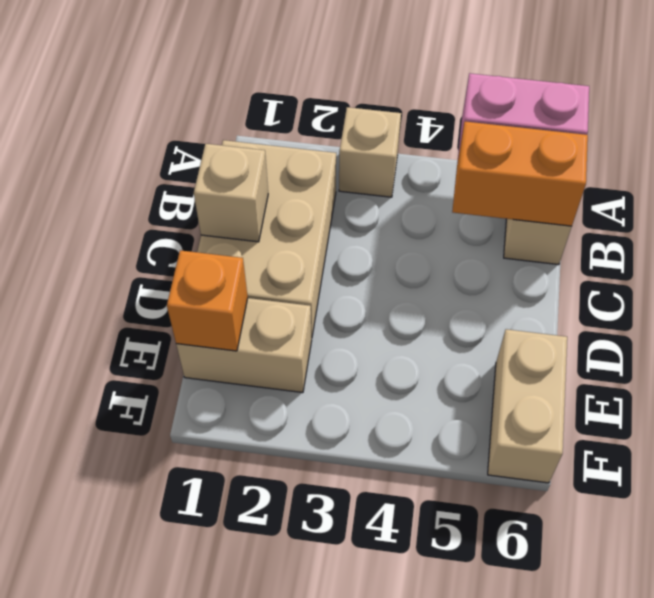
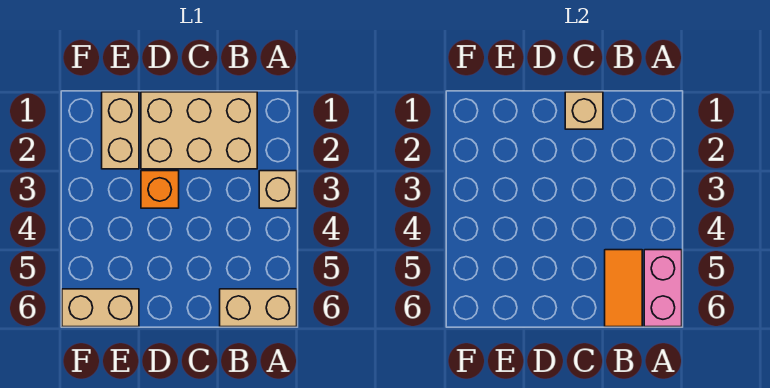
orange brick B5:B6 level 2 -> orange tile B5:B6 level 2
orange brick E1 level 2 -> orange brick D3 level 1

